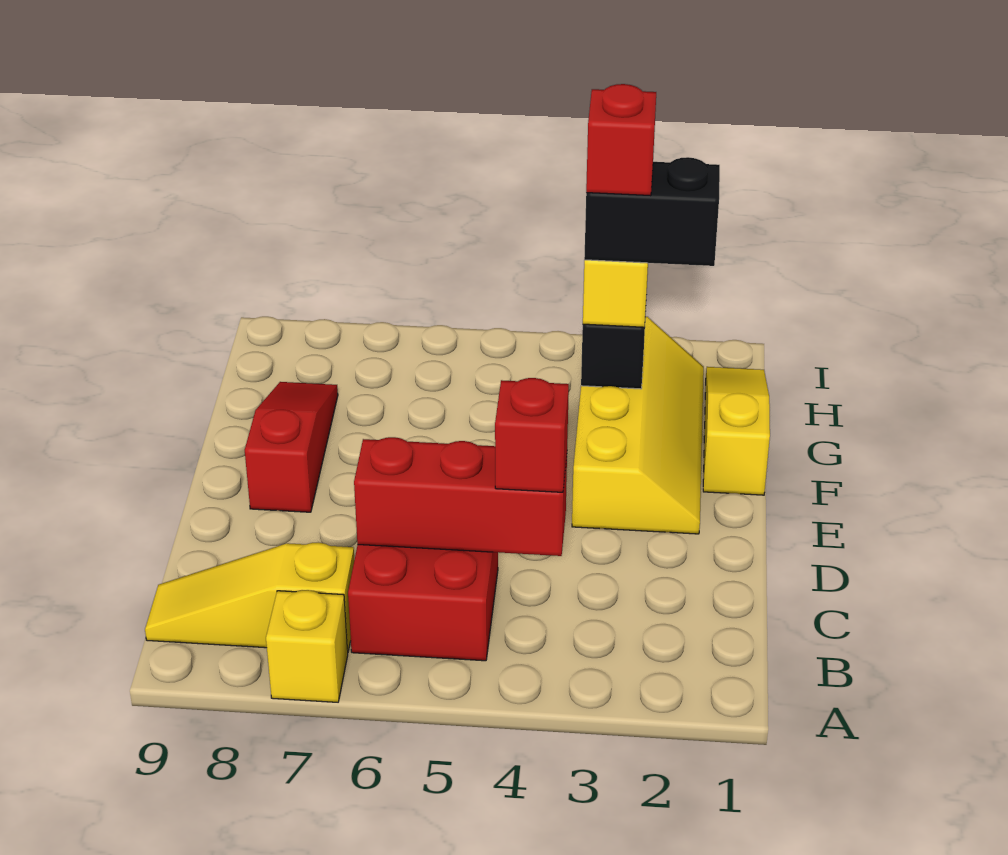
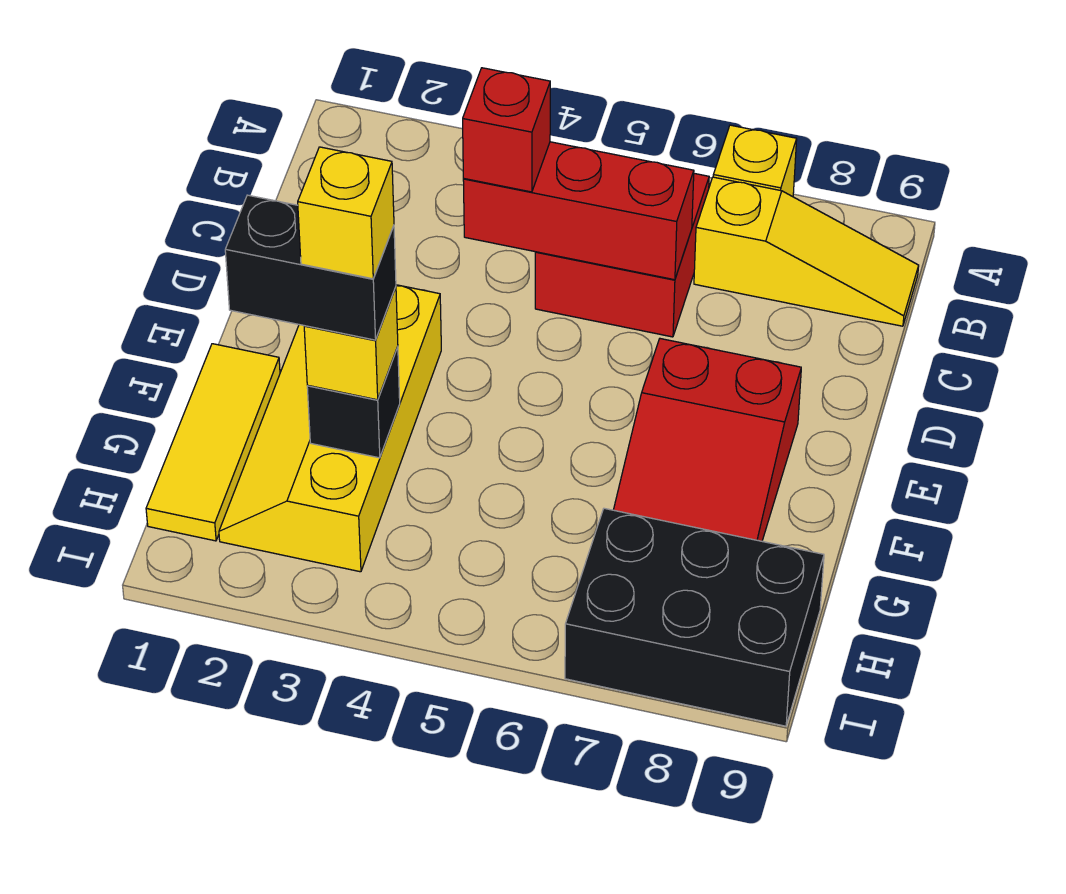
red slope E8:G8 level 1 top E -> red slope E7:G8 level 1 top E
yellow slope F1:H1 level 1 top F -> yellow tile F1:H1 level 1
red brick G3 level 5 -> yellow brick G3 level 5
none -> black brick H7:I9 level 1

